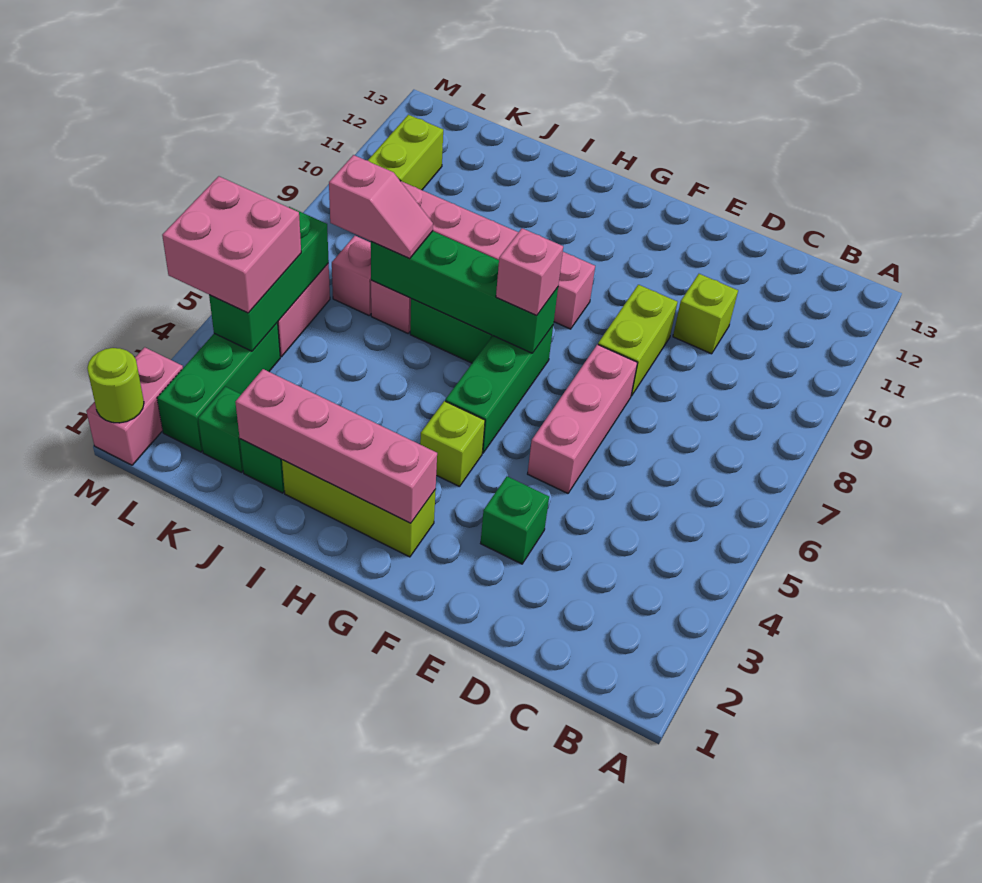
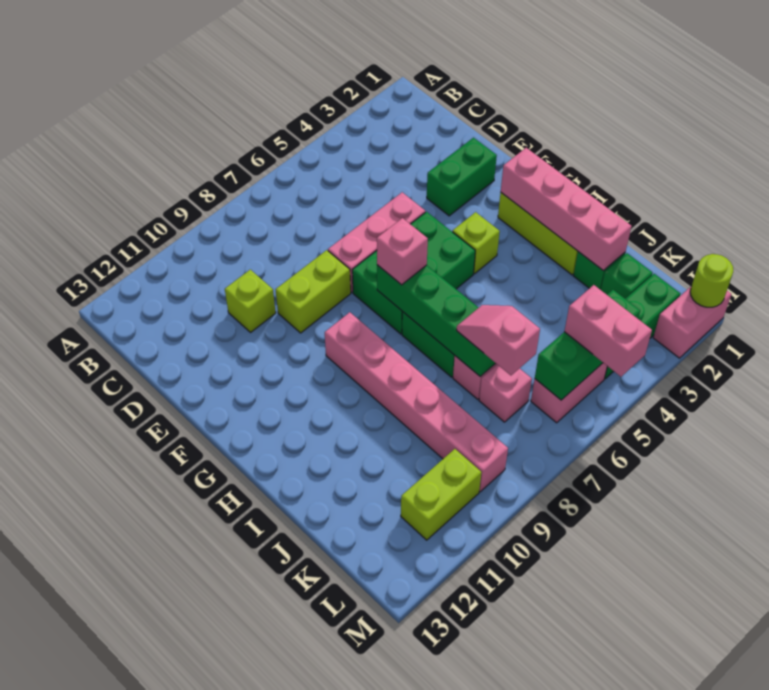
green brick E3 level 1 -> green brick E2:E3 level 1
green brick G5:G7 level 1 -> green brick F5:G7 level 1
pink brick L4:M5 level 3 -> pink brick L5:M5 level 3

